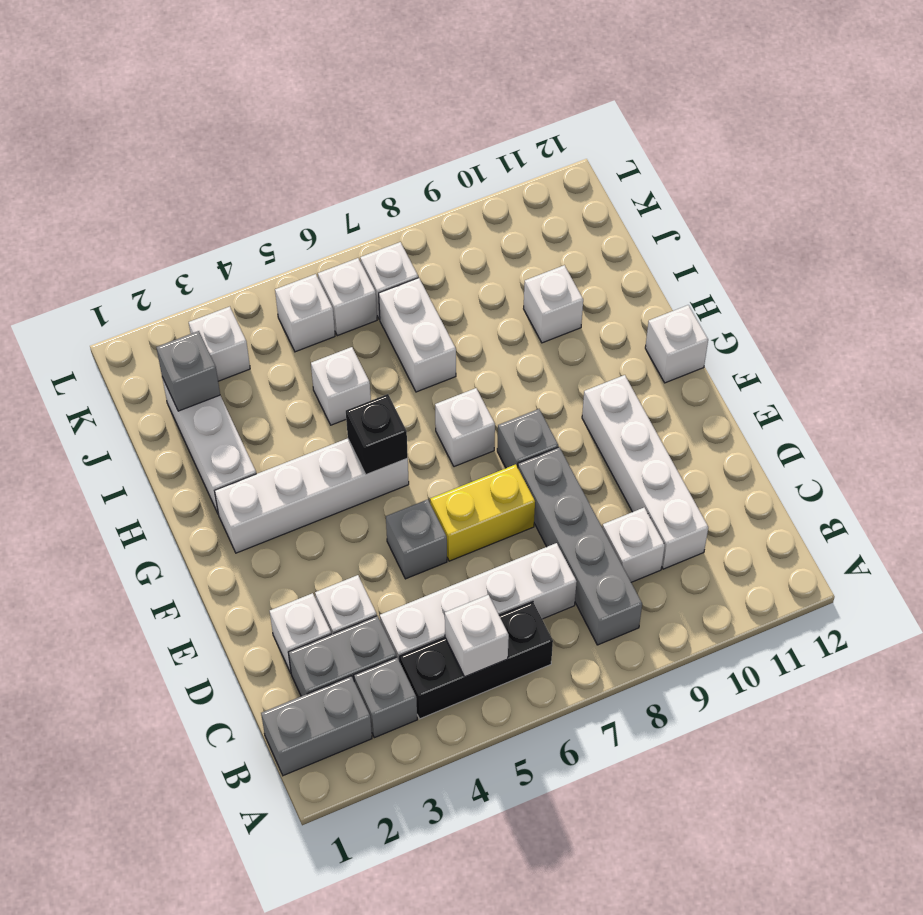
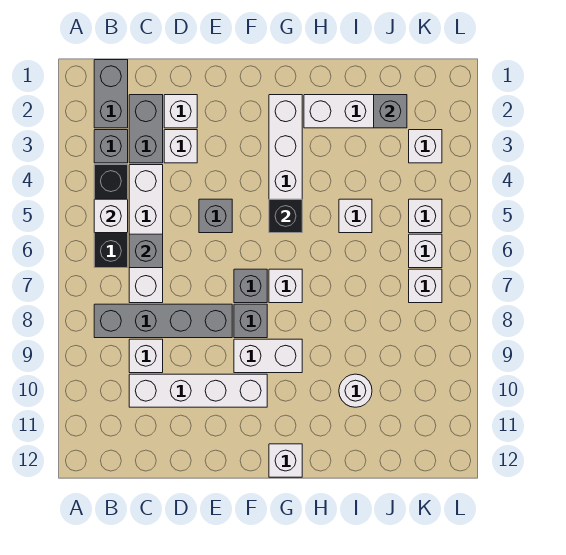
none -> grey brick C6 level 2
yellow brick E6:E7 level 1 -> none
none -> grey brick F7 level 1
white brick I7:J7 level 1 -> white brick F9:G9 level 1
white brick I10 level 1 -> white round brick I10 level 1

